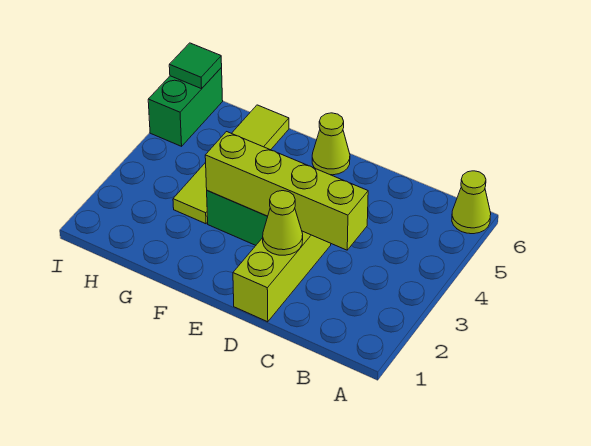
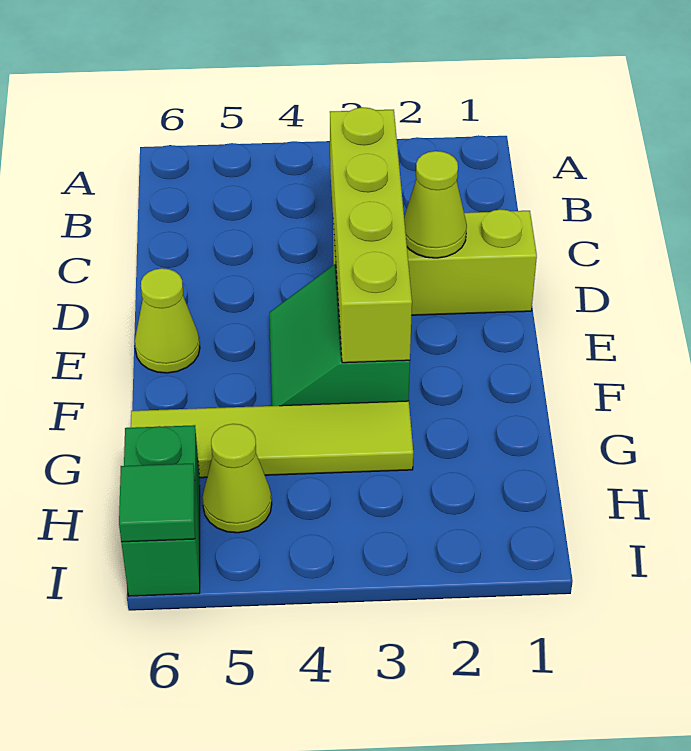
lime cone A6 level 1 -> lime cone H5 level 1
green brick I5:I6 level 1 -> green brick H6:I6 level 1

